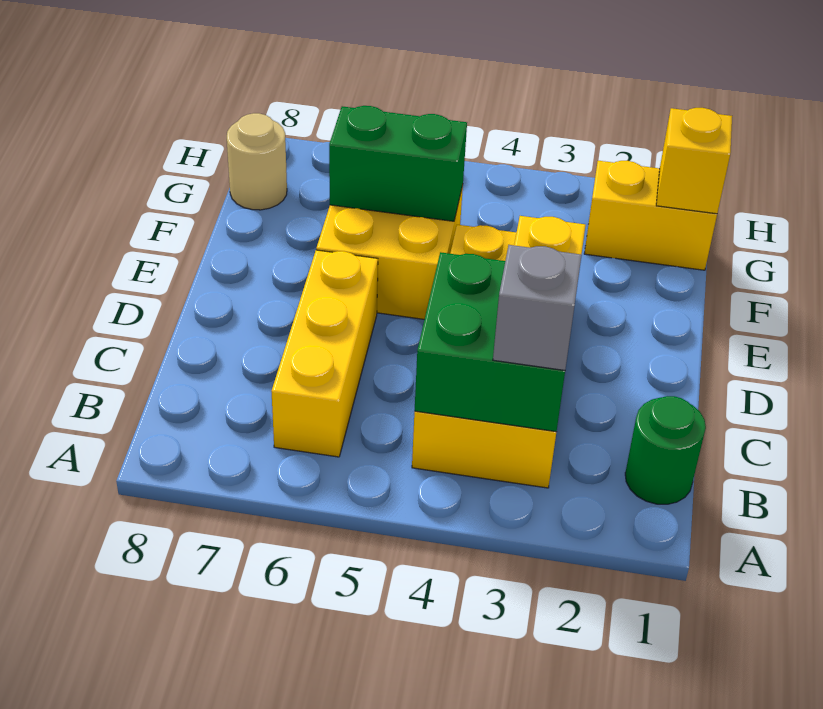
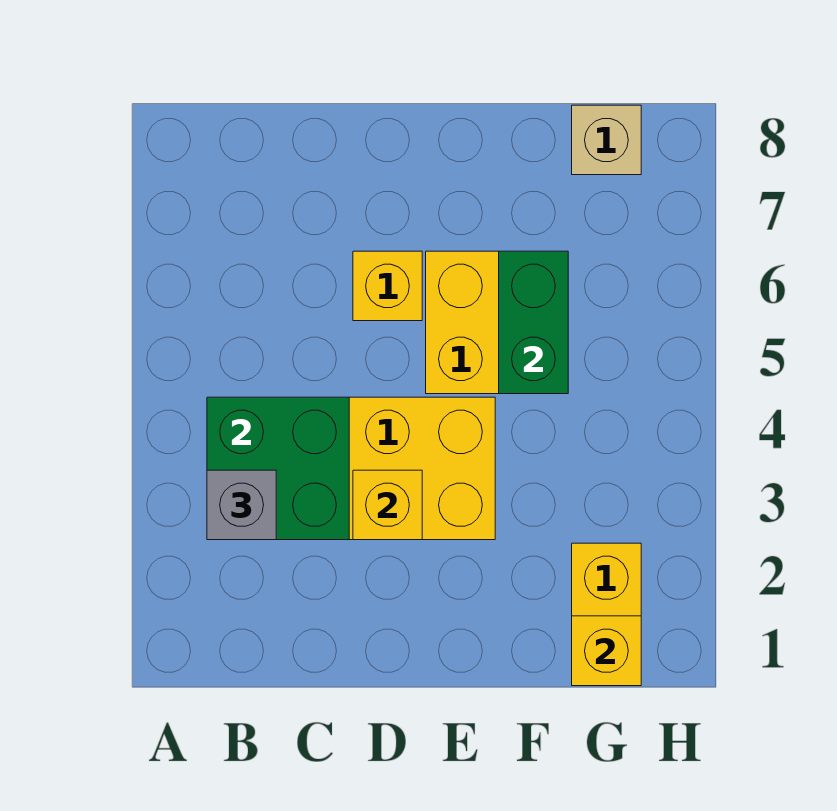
green round brick B1 level 1 -> none
yellow brick B6:D6 level 1 -> yellow brick D6 level 1
tan round brick G8 level 1 -> tan brick G8 level 1

